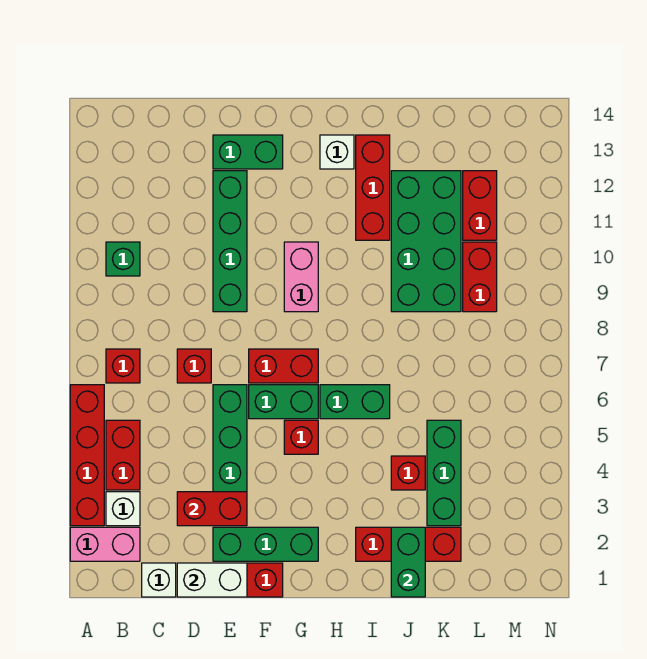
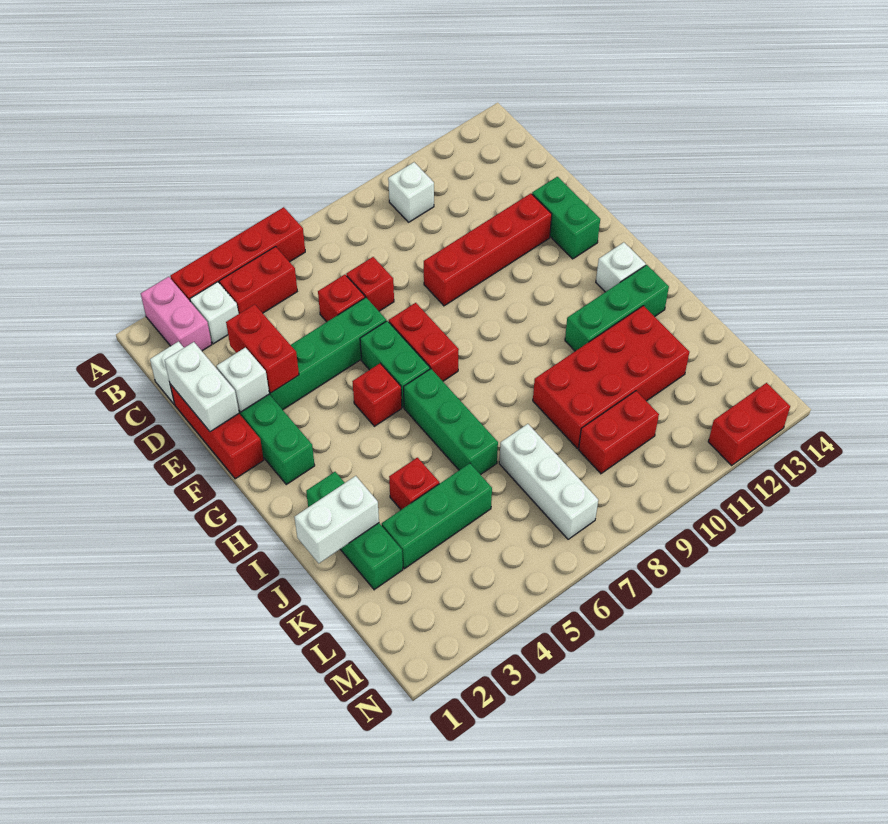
red brick B7 level 1 -> red brick D6 level 1
green brick B10 level 1 -> white brick B10 level 1
none -> white brick E2 level 2
green brick E9:E12 level 1 -> red brick E9:E12 level 1
pink brick G9:G10 level 1 -> none
green brick H6:I6 level 1 -> green brick H6:J6 level 1
red brick I2:K2 level 1 -> green brick I2:K2 level 1
red brick I11:I13 level 1 -> green brick I11:I13 level 1
green brick J1:J2 level 2 -> white brick J1:J2 level 2
green brick J9:K12 level 1 -> red brick J9:K12 level 1
none -> white brick K7:M7 level 1
red brick L11:L12 level 1 -> red brick N12:N13 level 1

